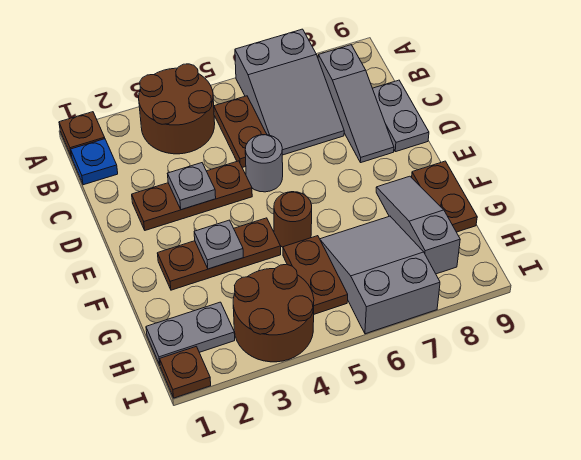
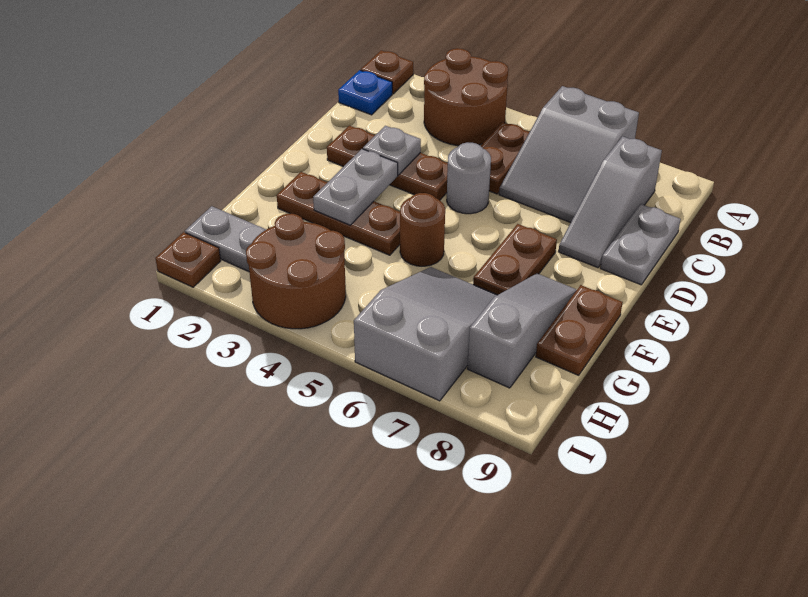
grey plate F3 level 2 -> grey plate E3:F3 level 2
brown plate G5:H5 level 1 -> brown plate E7:F7 level 1

